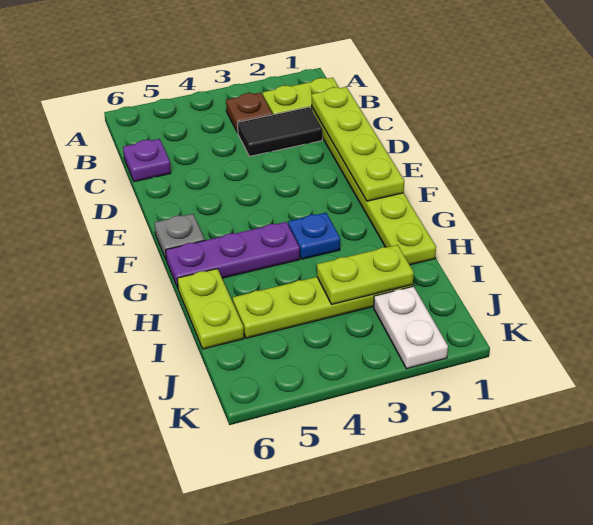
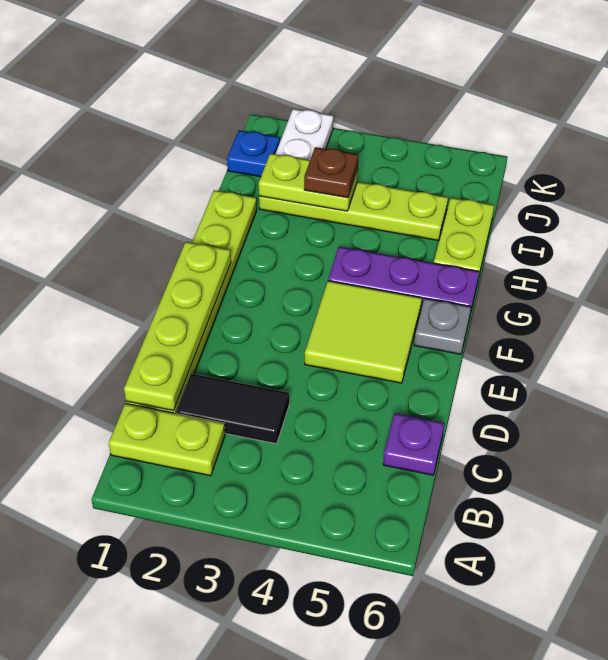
brown plate B3 level 1 -> brown plate I3 level 3
none -> lime tile E4:F5 level 1
blue plate G3 level 1 -> blue plate J1 level 1

